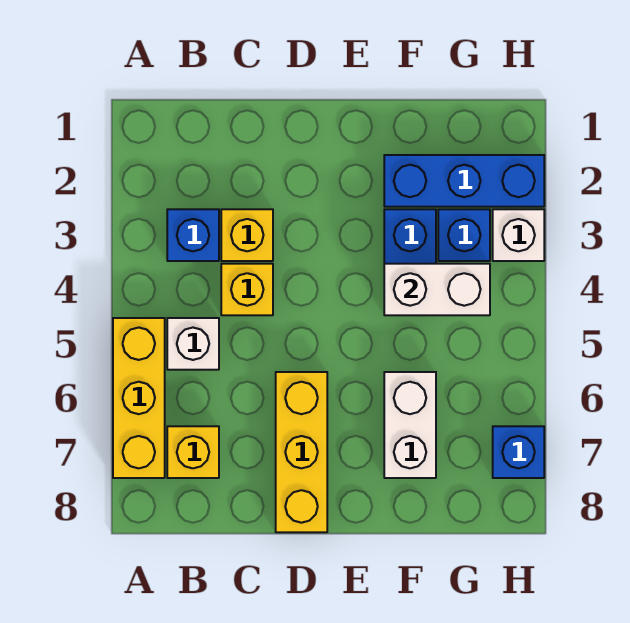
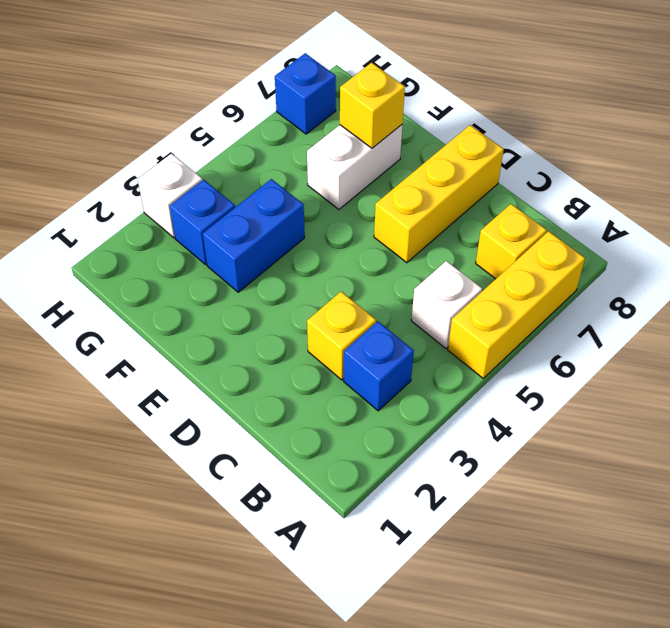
yellow brick C4 level 1 -> yellow brick F7 level 2
blue brick F2:H2 level 1 -> none
white brick F4:G4 level 2 -> none

